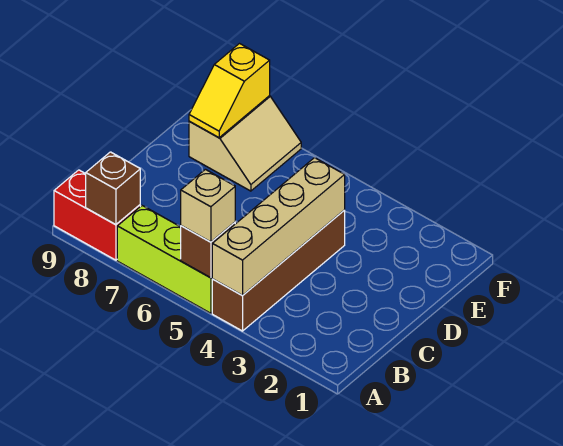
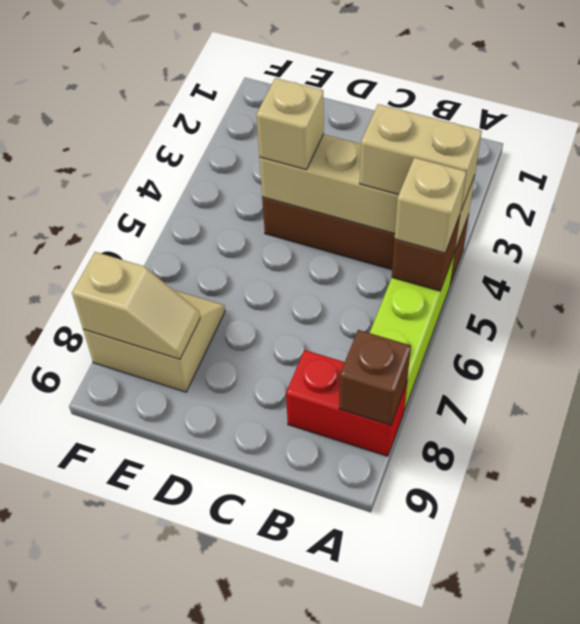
none -> tan brick A4:B4 level 3
red brick A8:A9 level 1 -> red brick A8:B8 level 1
none -> tan brick D4 level 3
yellow slope E8:F8 level 2 top F -> tan slope E8:F8 level 2 top F

